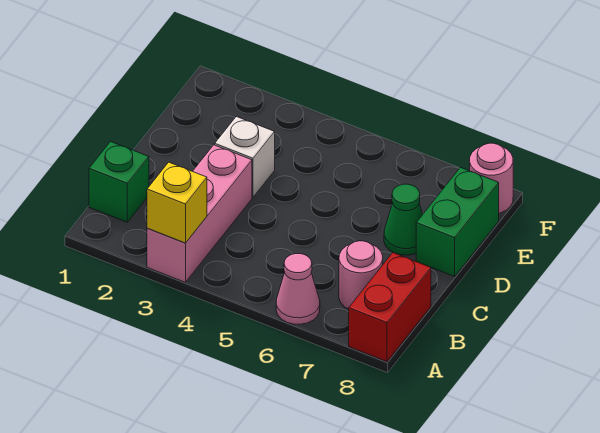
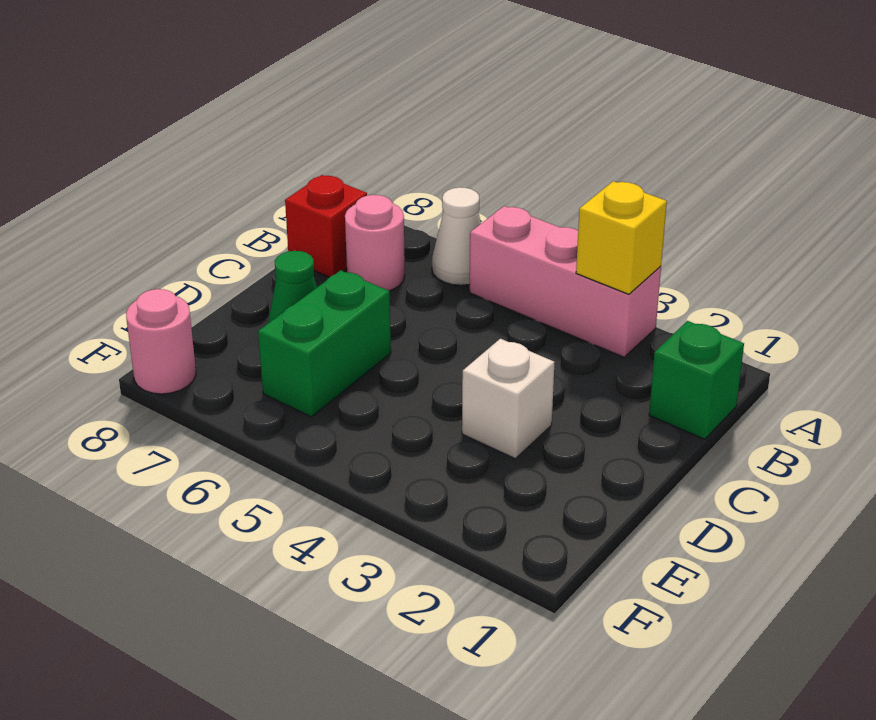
pink brick A3:C3 level 1 -> pink brick A3:A5 level 1
pink cone A6 level 1 -> white cone A6 level 1
red brick A8:B8 level 1 -> red brick B8 level 1
green brick D8:E8 level 1 -> green brick D6:E6 level 1

